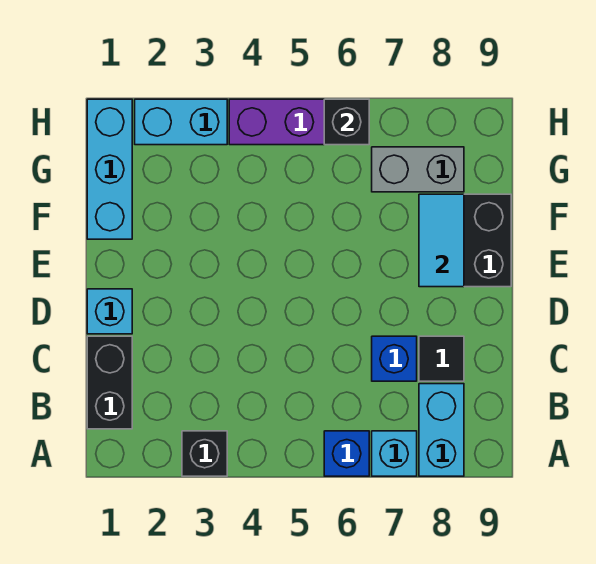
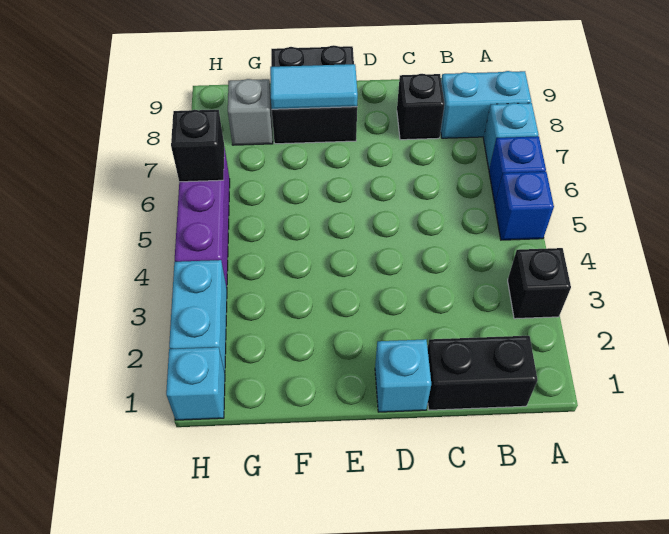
blue brick C7 level 1 -> blue brick A5 level 1
black tile C8 level 1 -> black brick C8 level 1
cyan brick F1:H1 level 1 -> cyan brick H1 level 1
grey brick G7:G8 level 1 -> grey brick G8 level 1

